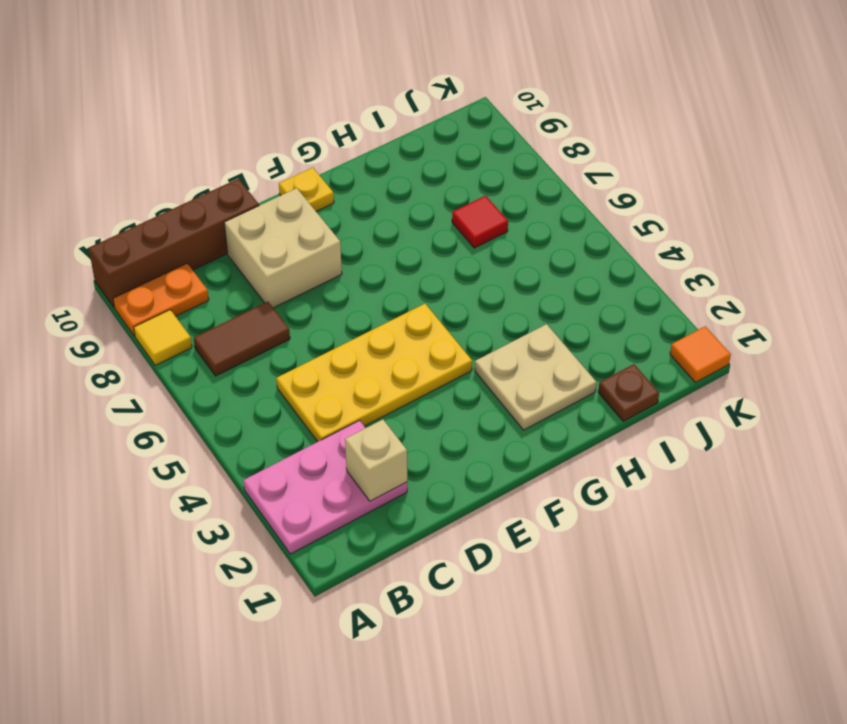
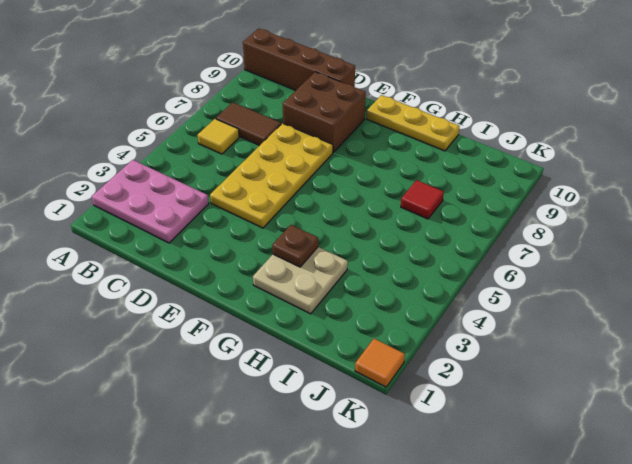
yellow tile A8 level 1 -> yellow tile B6 level 1
orange plate A9:B9 level 1 -> none
tan brick C2 level 2 -> none
yellow plate C4:F5 level 1 -> yellow plate D4:E7 level 1
tan brick D8:E9 level 1 -> brown brick D8:E9 level 1
yellow plate F10 level 1 -> yellow plate F10:H10 level 1
brown plate I1 level 1 -> brown plate G3 level 2

